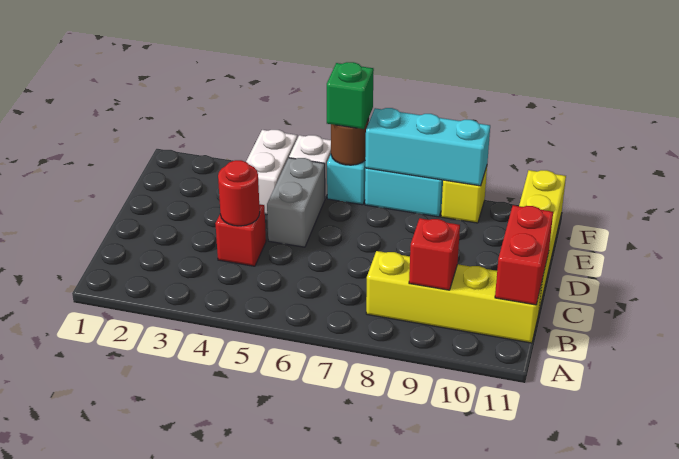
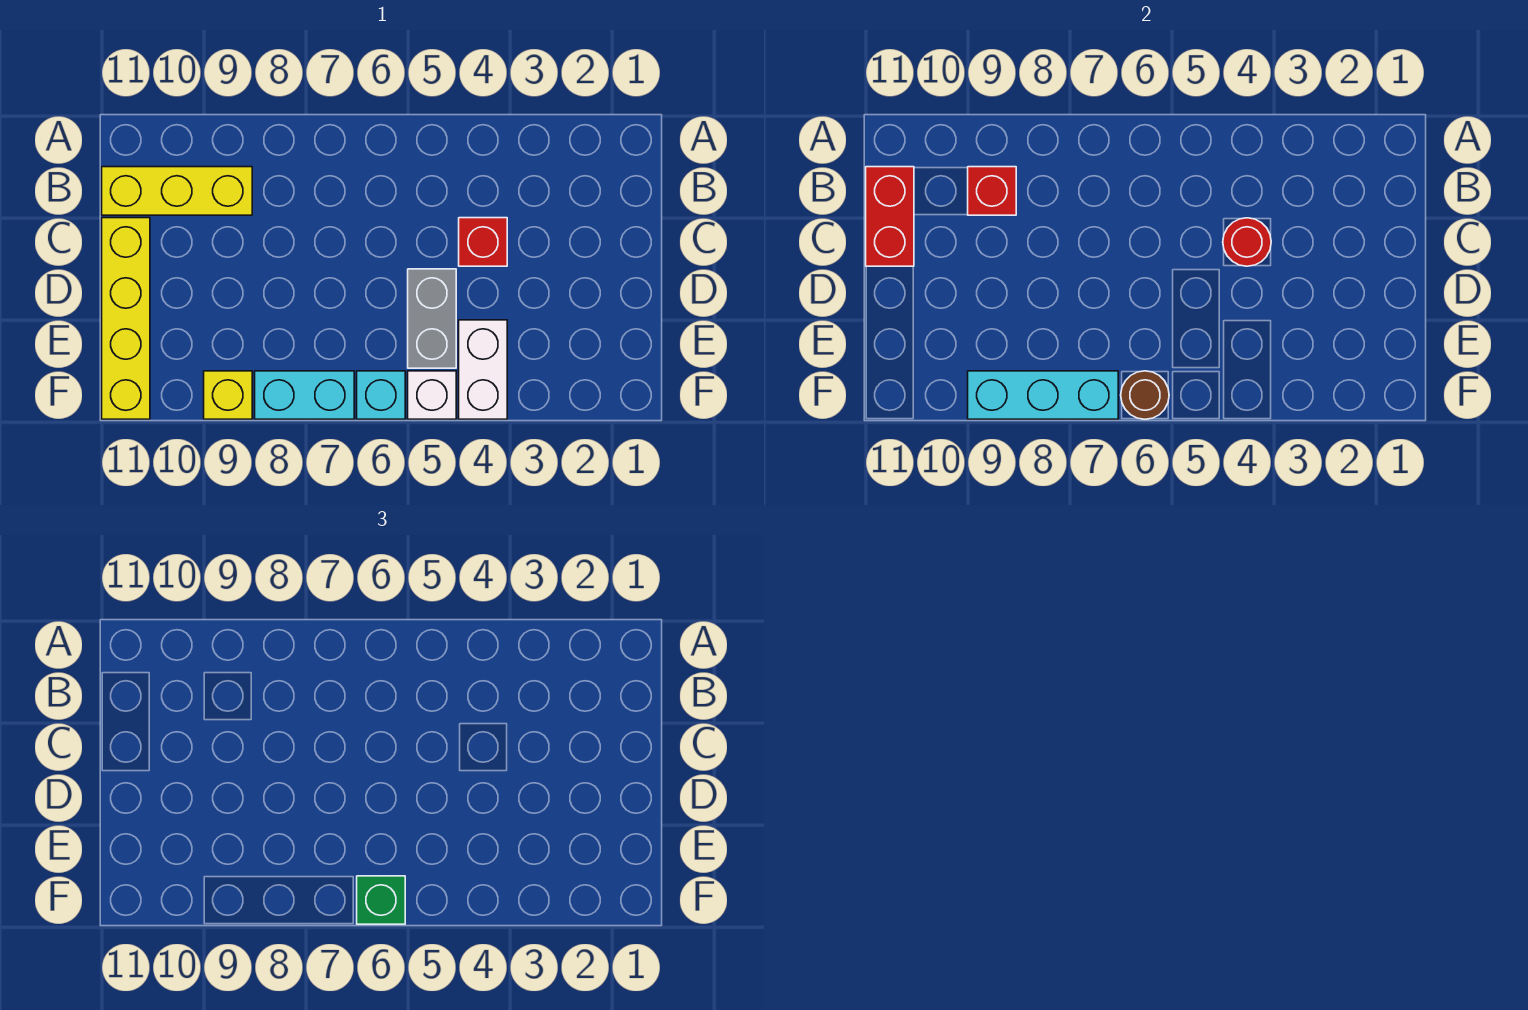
yellow brick B8:B11 level 1 -> yellow brick B9:B11 level 1

